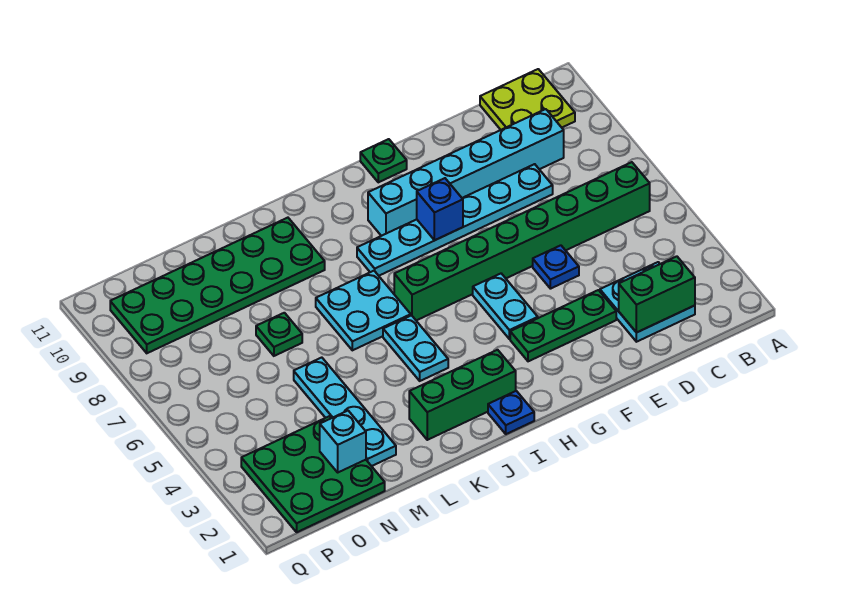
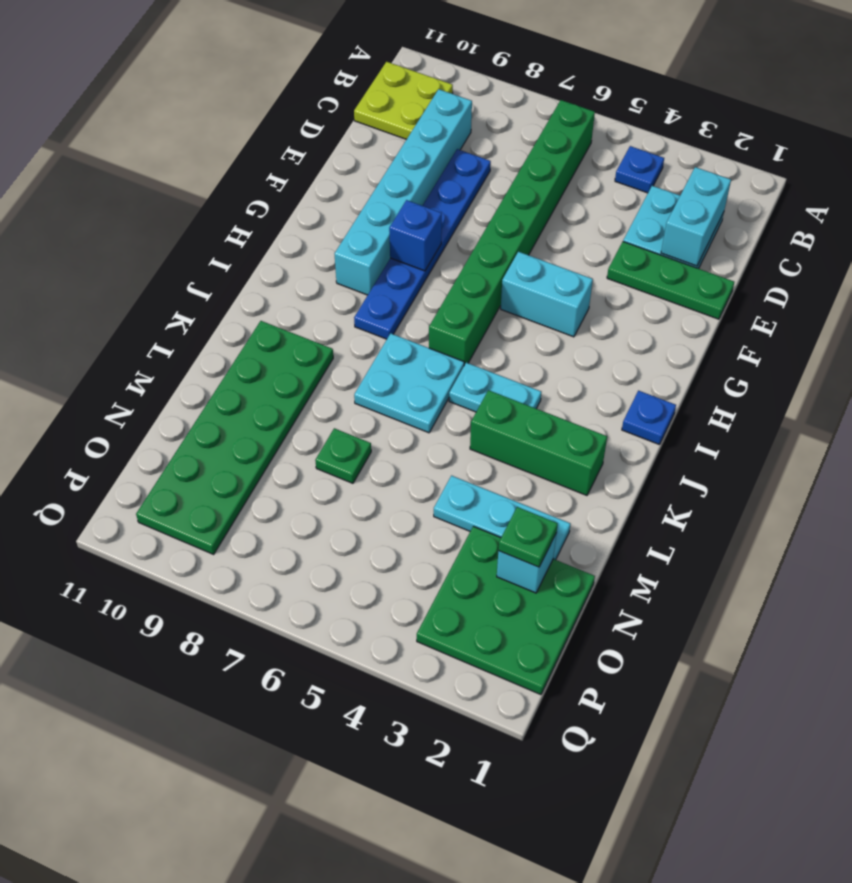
green brick C2:D2 level 2 -> cyan brick C2:D2 level 2
cyan plate D8:I8 level 1 -> blue plate D8:I8 level 1
green plate E3:G3 level 1 -> green plate E1:E3 level 1
blue plate E5 level 1 -> blue plate B4 level 1
cyan plate G4:G5 level 1 -> cyan brick G4:G5 level 1
green plate G11 level 1 -> green plate N2 level 3
green brick I2:K2 level 1 -> green brick K2:K4 level 1
cyan plate M2:M5 level 1 -> cyan plate M2:M4 level 1

